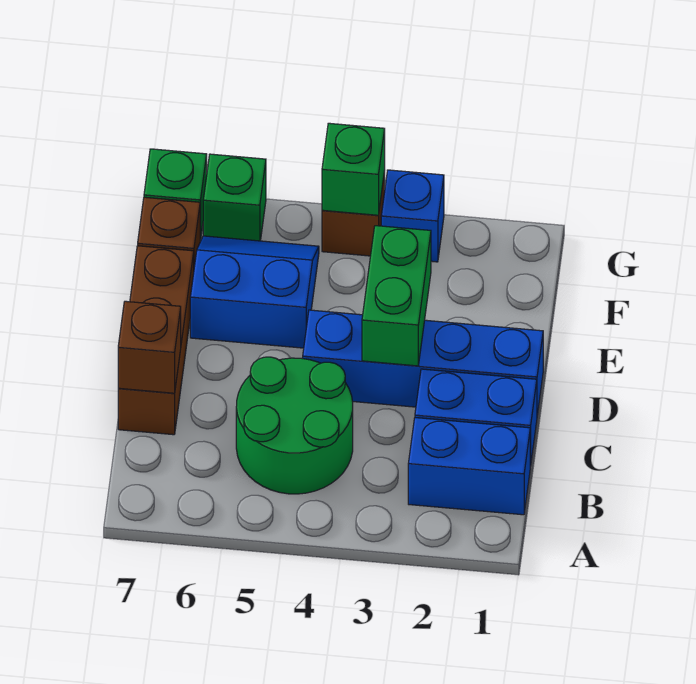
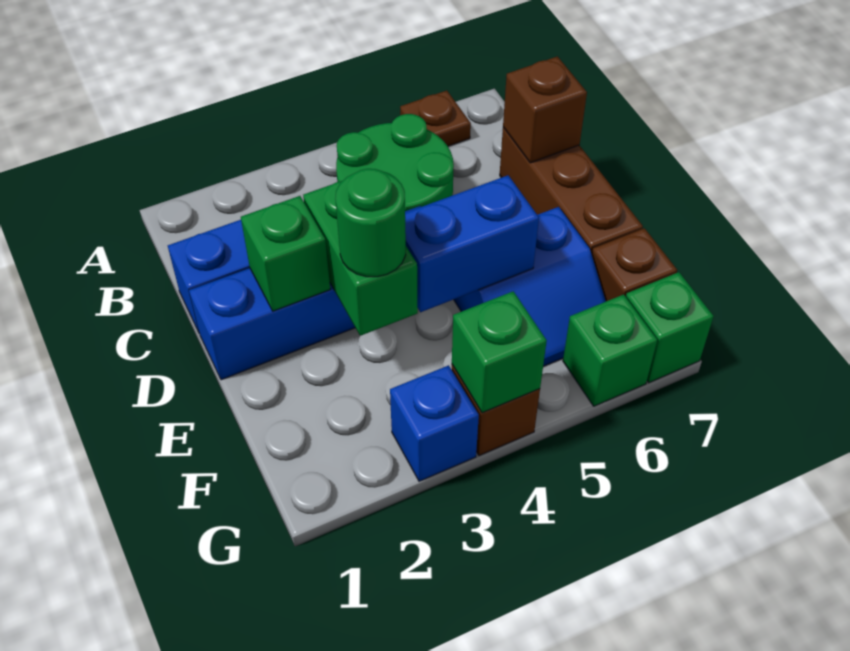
none -> brown plate A6 level 1
blue brick B1:B2 level 1 -> blue brick E4:E5 level 2
none -> green brick D2 level 2
none -> green round brick E3 level 3

